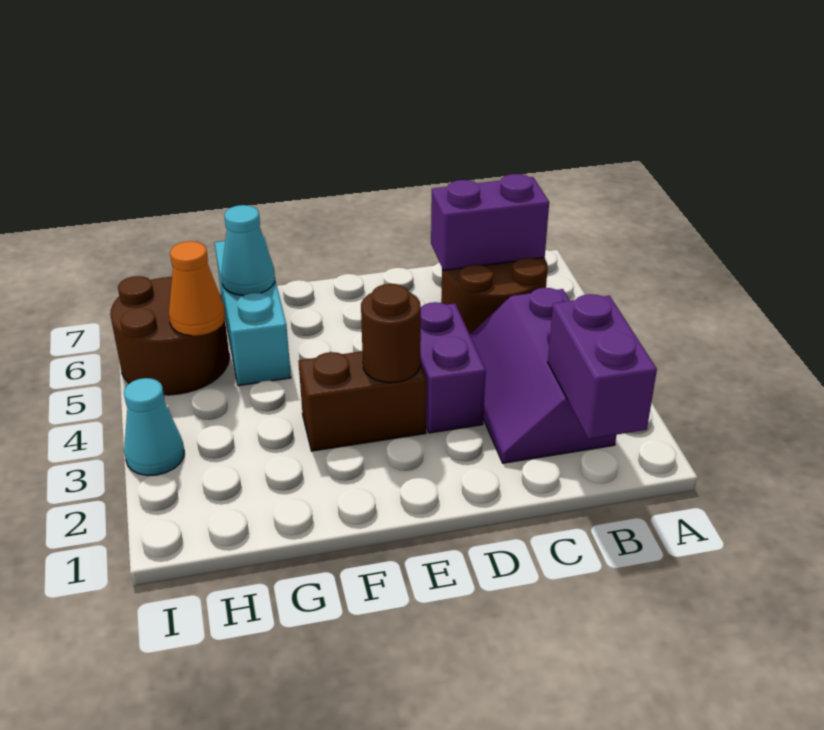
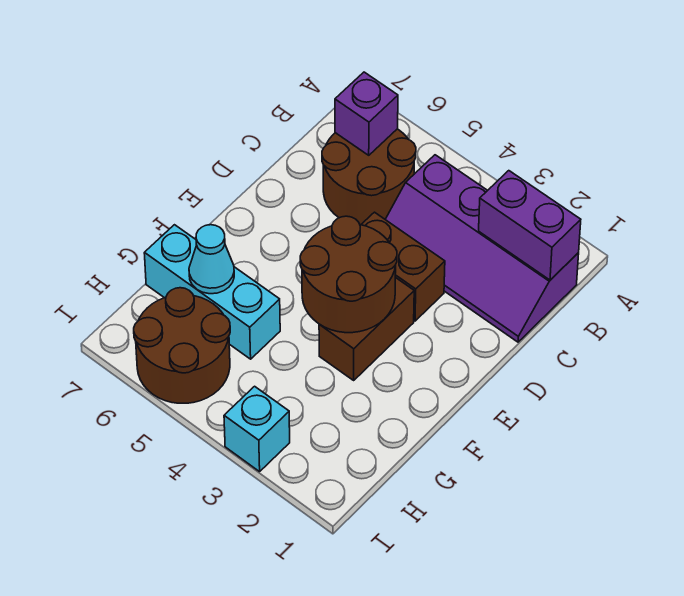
purple slope B2:C4 level 1 top B -> purple slope B1:C4 level 1 top B
purple brick B6:C6 level 2 -> purple brick B6 level 2
purple brick D3:D4 level 1 -> brown brick D3:D4 level 1
brown round brick E3 level 2 -> brown round brick E3:F4 level 2
orange cone H5 level 2 -> none
cyan cone I3 level 1 -> cyan brick I3 level 1

